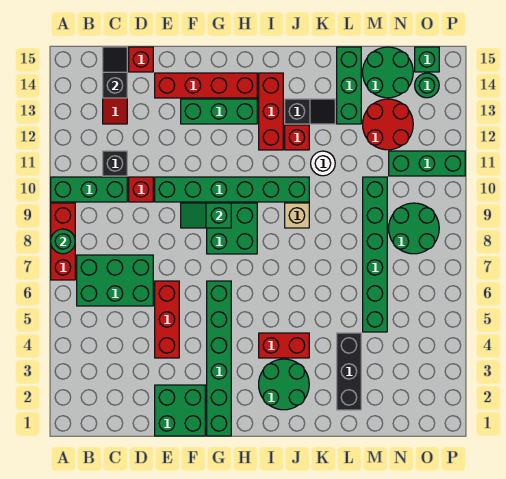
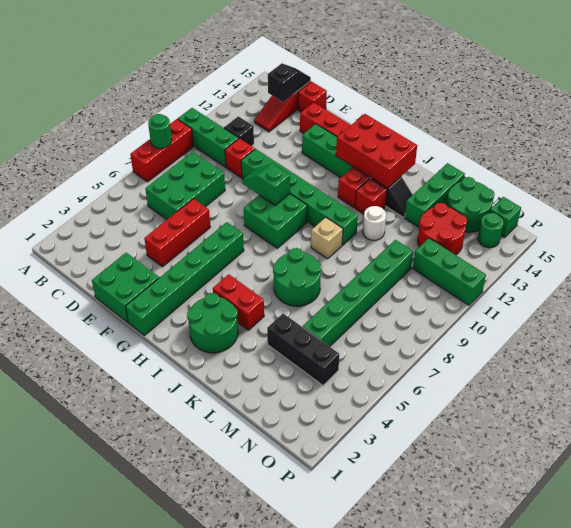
green brick B6:D7 level 1 -> green brick C6:D8 level 1
none -> red brick H13:J14 level 2
black brick L2:L4 level 1 -> black brick L4:N4 level 1
green round brick N8:O9 level 1 -> green round brick J6:K7 level 1

